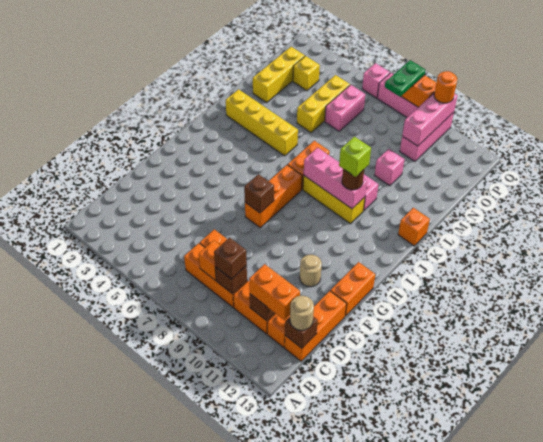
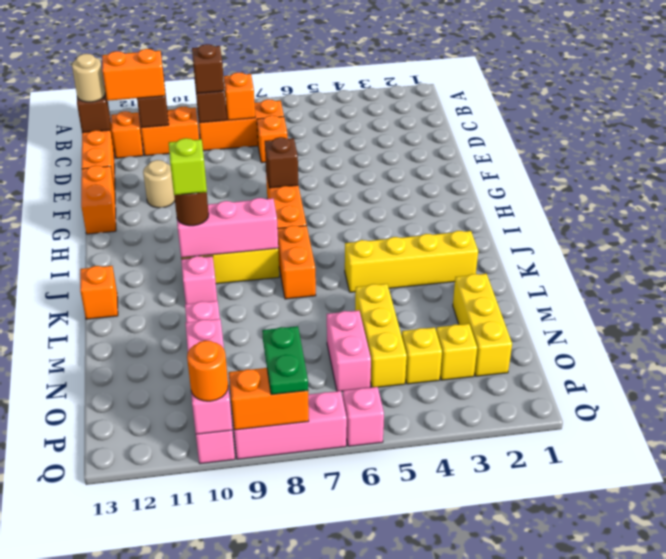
none -> yellow brick O4 level 1

